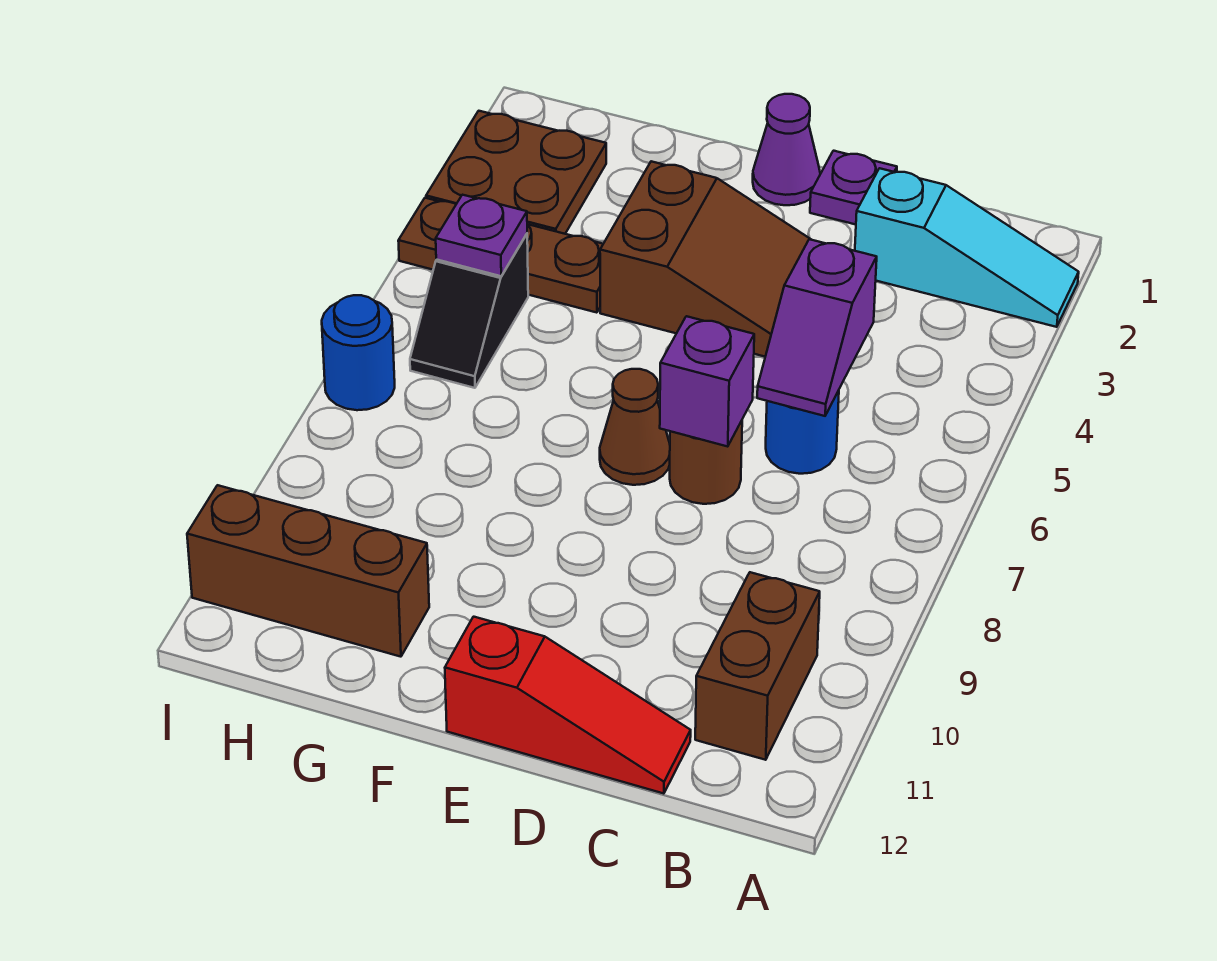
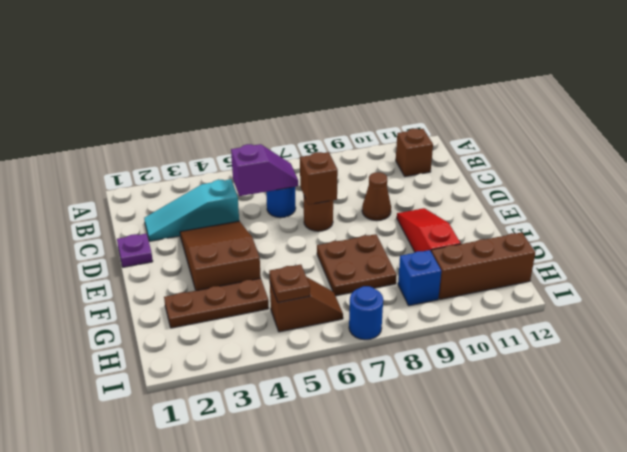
cyan slope A2:C2 level 1 top C -> cyan slope C2:C4 level 1 top 4
brown brick B10:B11 level 1 -> brown brick B11 level 1
red slope C12:E12 level 1 top E -> red slope E10:G10 level 1 top G
purple brick D7 level 2 -> brown brick D7 level 2
purple cone E1 level 1 -> none
brown cone E7 level 1 -> brown cone D9 level 1
brown plate G4:I4 level 1 -> brown plate G2:G4 level 1
brown brick G11:I11 level 1 -> brown brick H10:H12 level 1
brown plate H2:I3 level 1 -> brown plate F7:G8 level 1
black slope H5:H6 level 1 top 5 -> brown slope H5:H6 level 1 top 5
purple plate H5 level 2 -> brown plate H5 level 2
none -> blue brick H9 level 1

